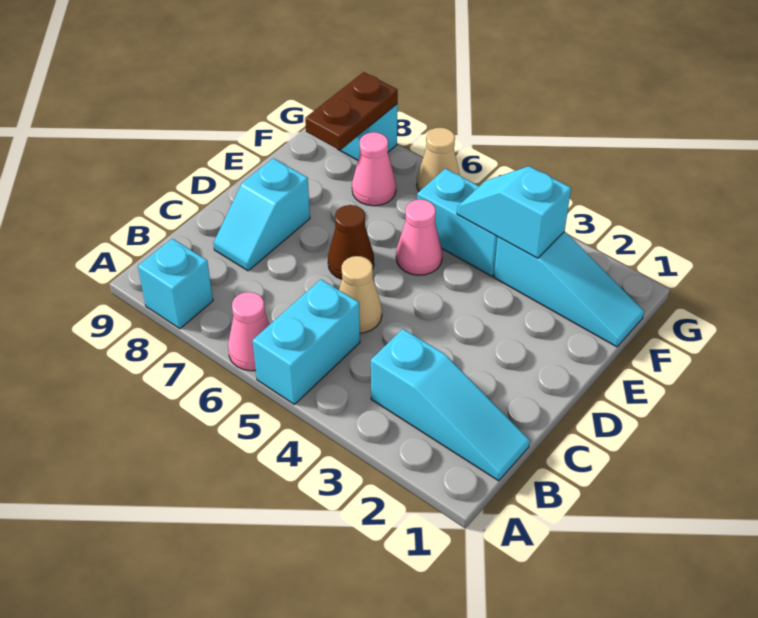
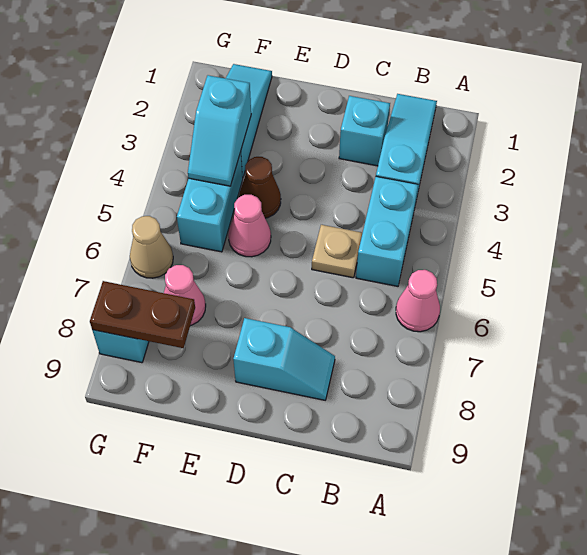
cyan brick A5:B5 level 1 -> cyan brick B4:B5 level 1
cyan brick A8 level 1 -> cyan brick C2 level 1
tan cone C5 level 1 -> tan plate C5 level 1
brown cone D6 level 1 -> brown cone E4 level 1

